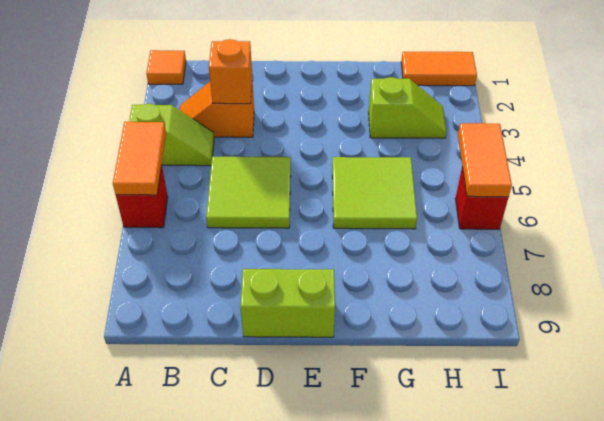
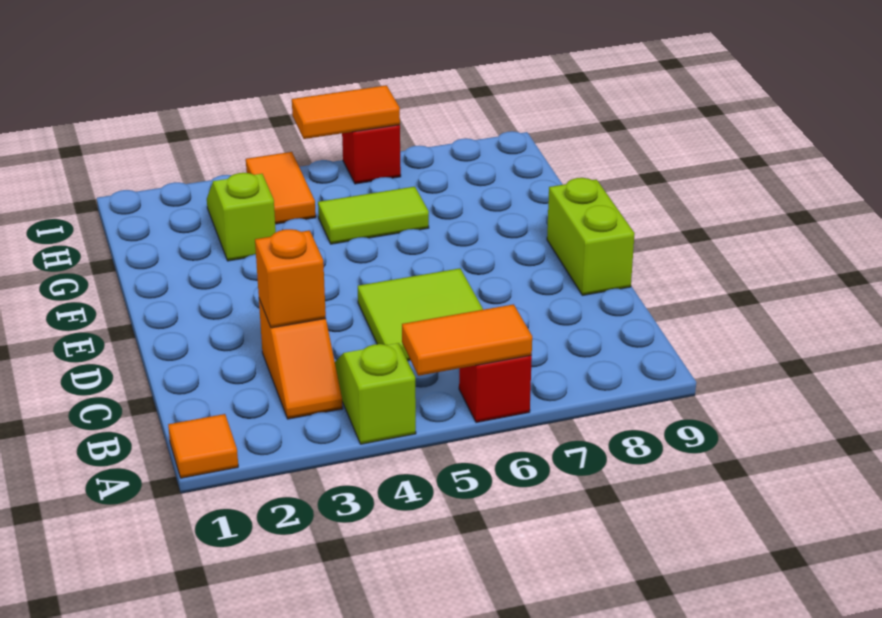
lime tile F5:G6 level 1 -> lime tile G5:G6 level 1
orange tile H1:I1 level 1 -> orange tile H4:I4 level 1

